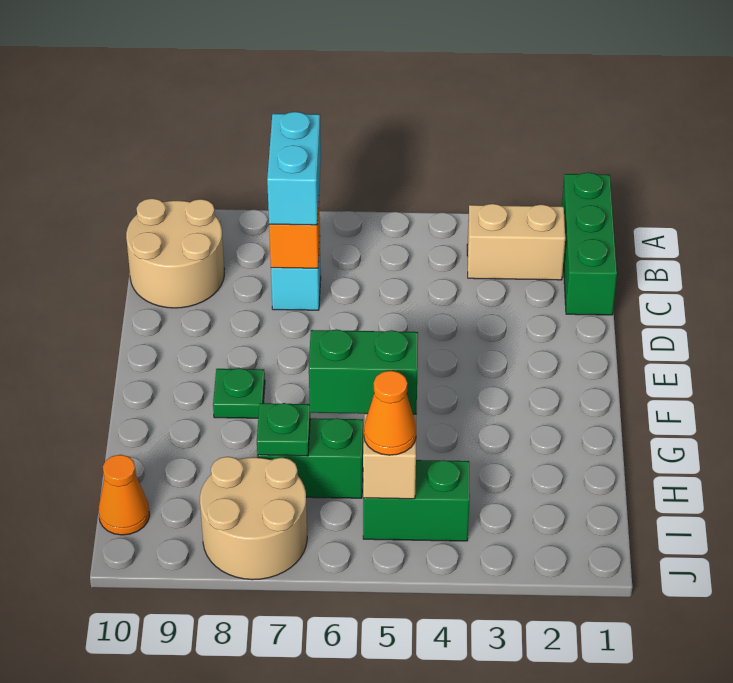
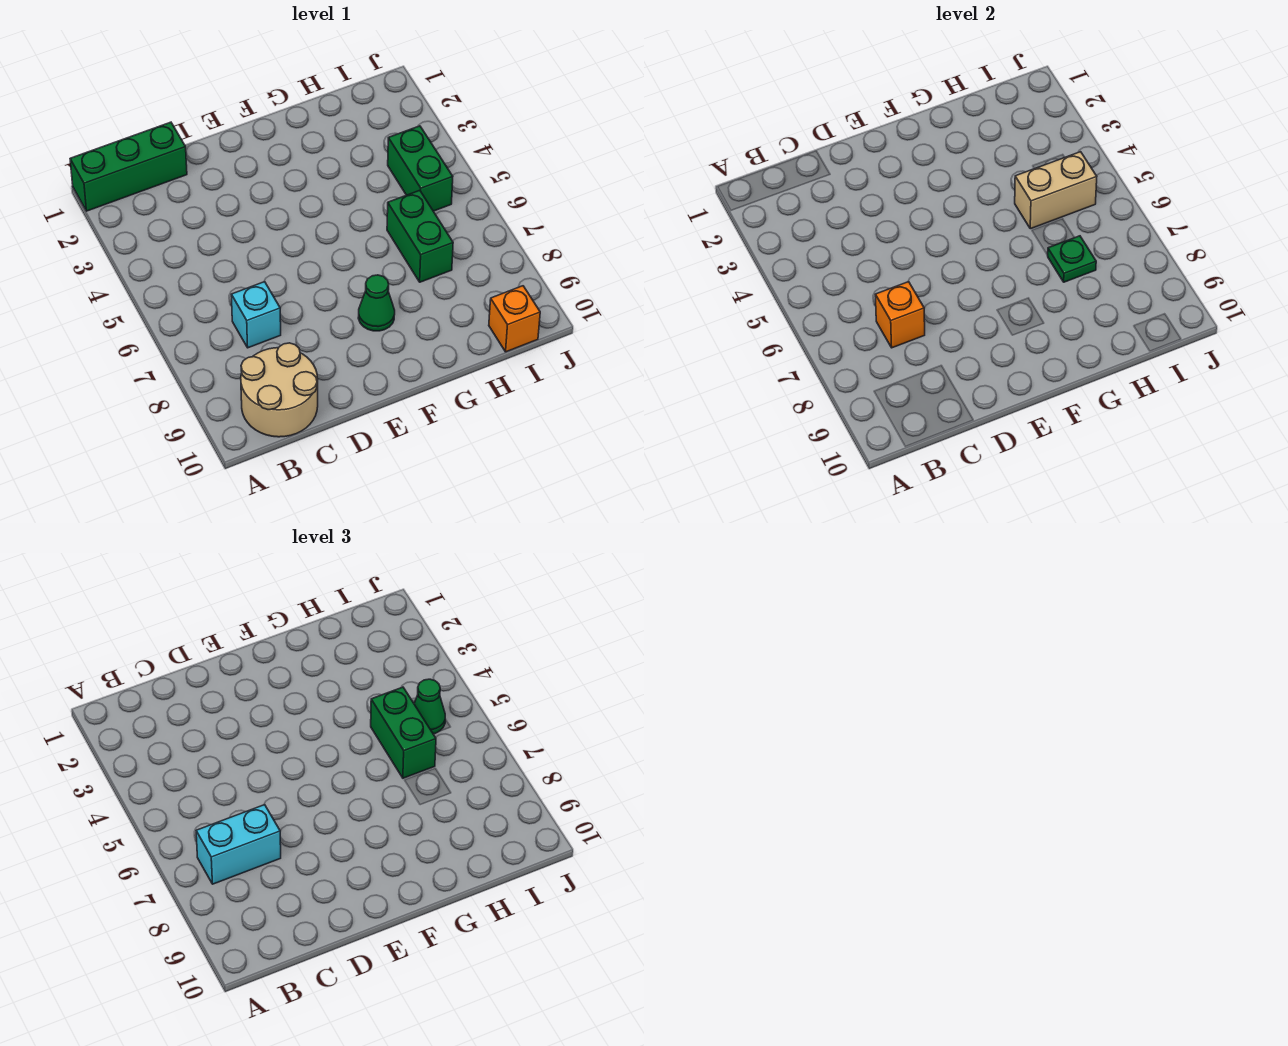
tan brick B2:B3 level 1 -> none
green plate F8 level 1 -> green cone F8 level 1
orange cone I5 level 3 -> green cone I5 level 3
tan round brick I7:J8 level 1 -> none
orange cone I10 level 1 -> orange brick I10 level 1

